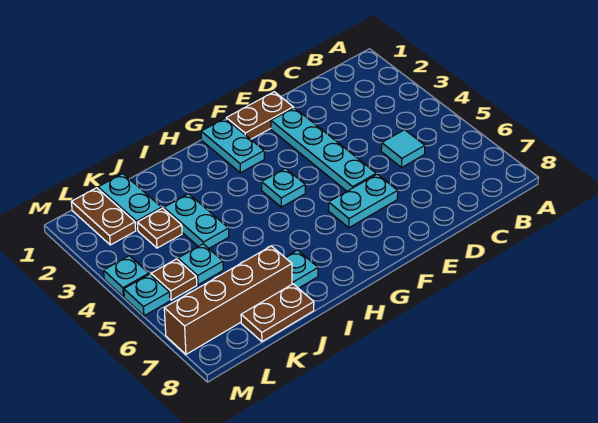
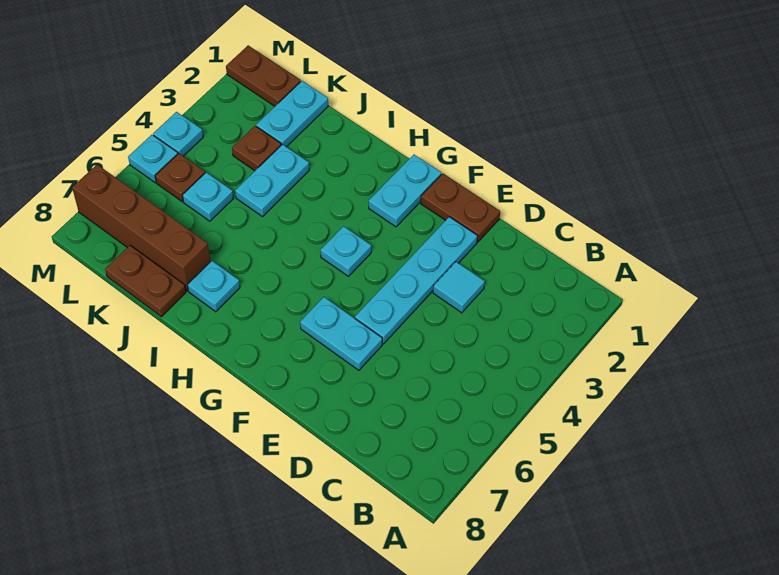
cyan tile C5 level 1 -> cyan tile D3 level 1
brown plate L1:L2 level 1 -> brown plate L1:M1 level 1

